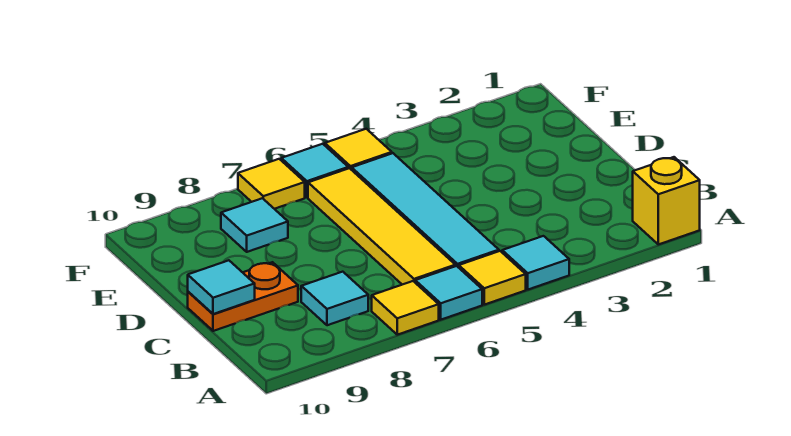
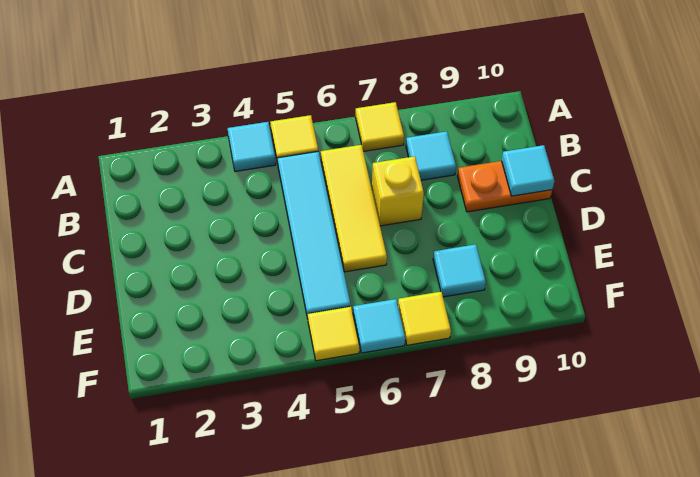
yellow brick A1 level 1 -> yellow brick C7 level 1
cyan tile A6 level 1 -> none
yellow tile B6:E6 level 1 -> yellow tile B6:D6 level 1

